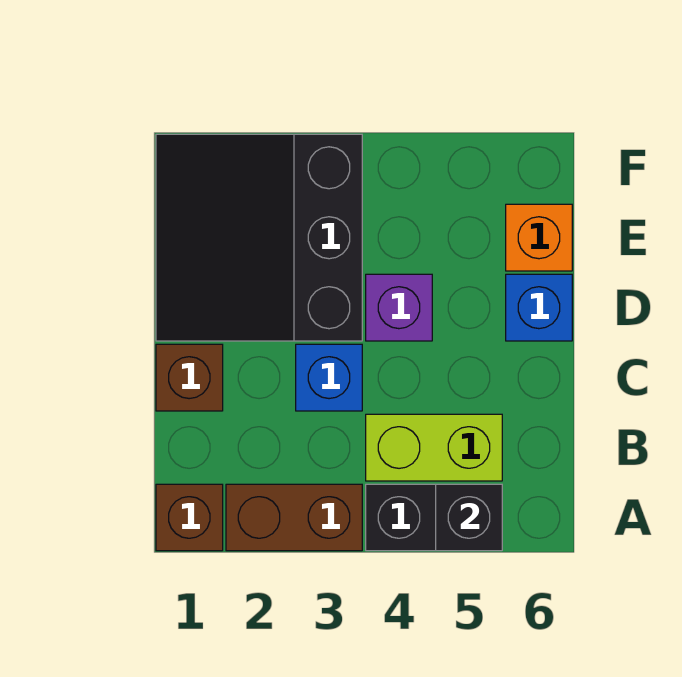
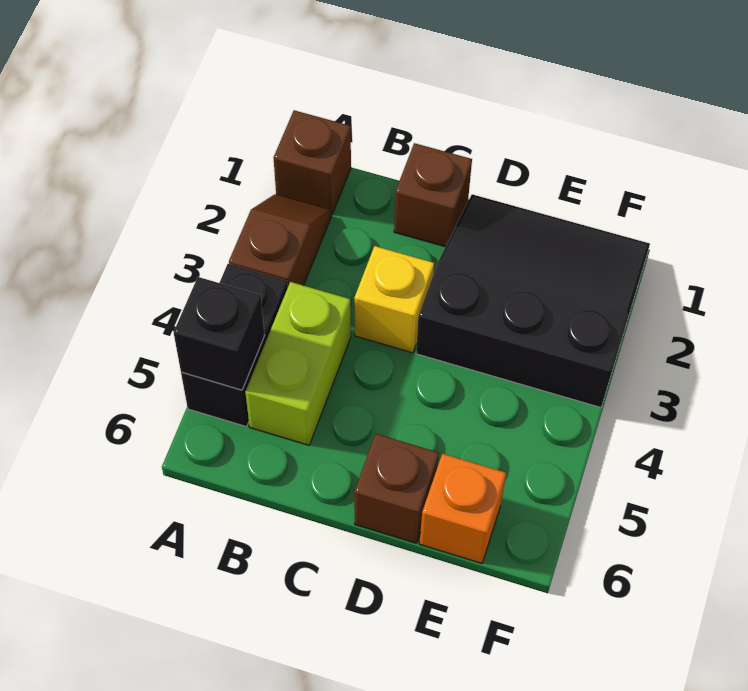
brown brick A2:A3 level 1 -> brown slope A2:A3 level 1 top 3
blue brick C3 level 1 -> yellow brick C3 level 1
purple brick D4 level 1 -> none
blue brick D6 level 1 -> brown brick D6 level 1

